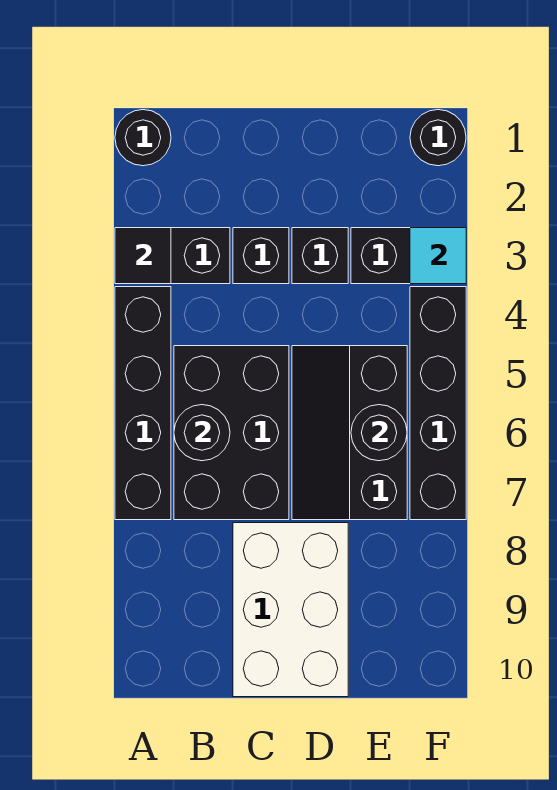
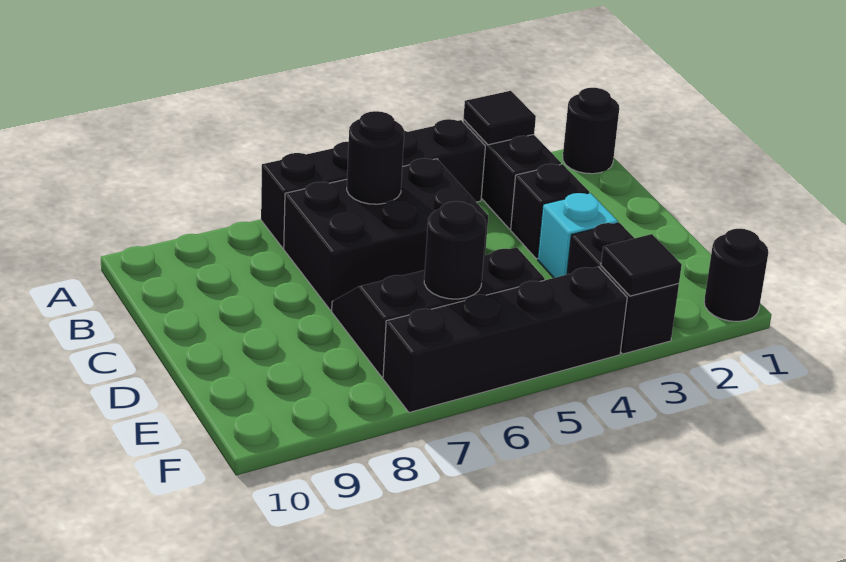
white brick C8:D10 level 1 -> none
black brick D3 level 1 -> cyan brick D3 level 1
cyan tile F3 level 2 -> black tile F3 level 2

